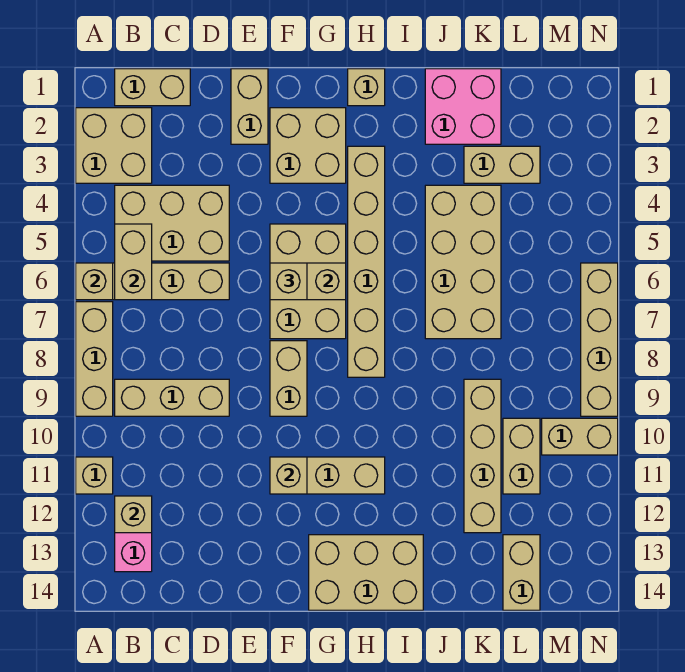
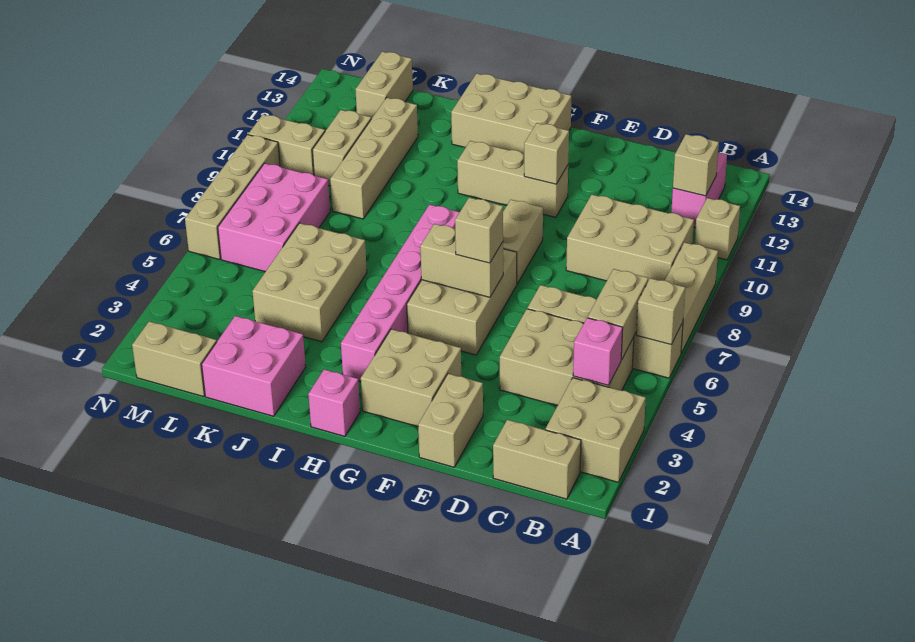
none -> pink brick B4 level 2
tan brick B9:D9 level 1 -> tan brick B9:D10 level 1
tan brick H1 level 1 -> pink brick H1 level 1
tan brick H3:H8 level 1 -> pink brick H3:H8 level 1
tan brick J4:K7 level 1 -> tan brick J4:K6 level 1
tan brick K3:L3 level 1 -> tan brick L1:M1 level 1
none -> pink brick L6:M8 level 1

